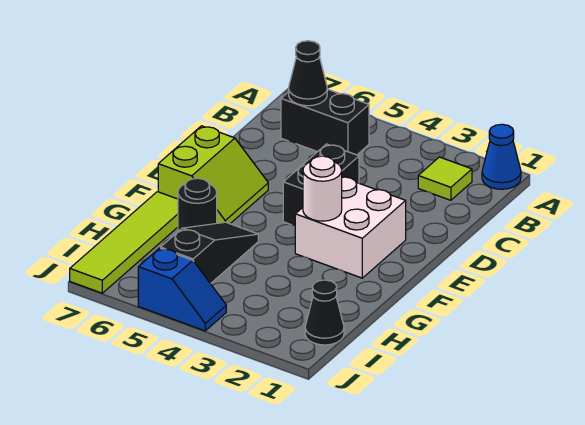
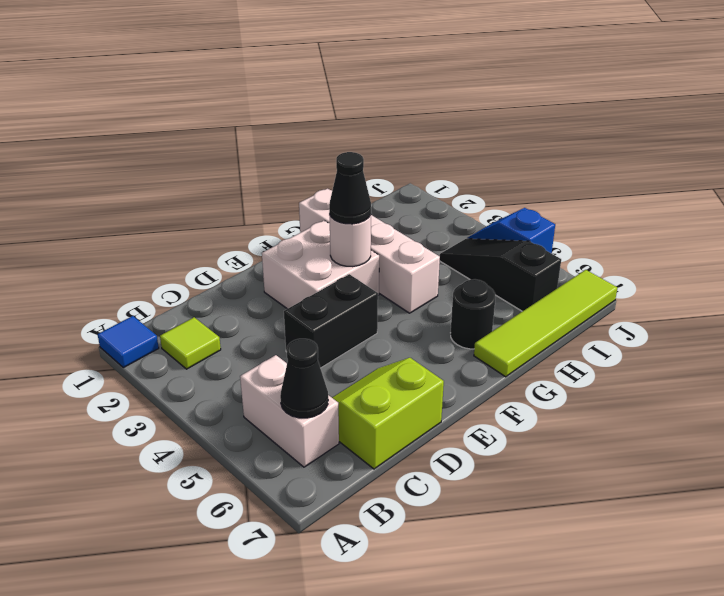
blue cone A1 level 1 -> blue tile A1 level 1
black brick B5:B6 level 1 -> white brick B5:B6 level 1
lime slope E6:F7 level 1 top 7 -> lime slope C6:D7 level 1 top 7
none -> white brick G1:G4 level 1
black slope G5:I5 level 1 top I -> black slope I4:I6 level 1 top 6
black cone I1 level 1 -> black cone F3 level 3

